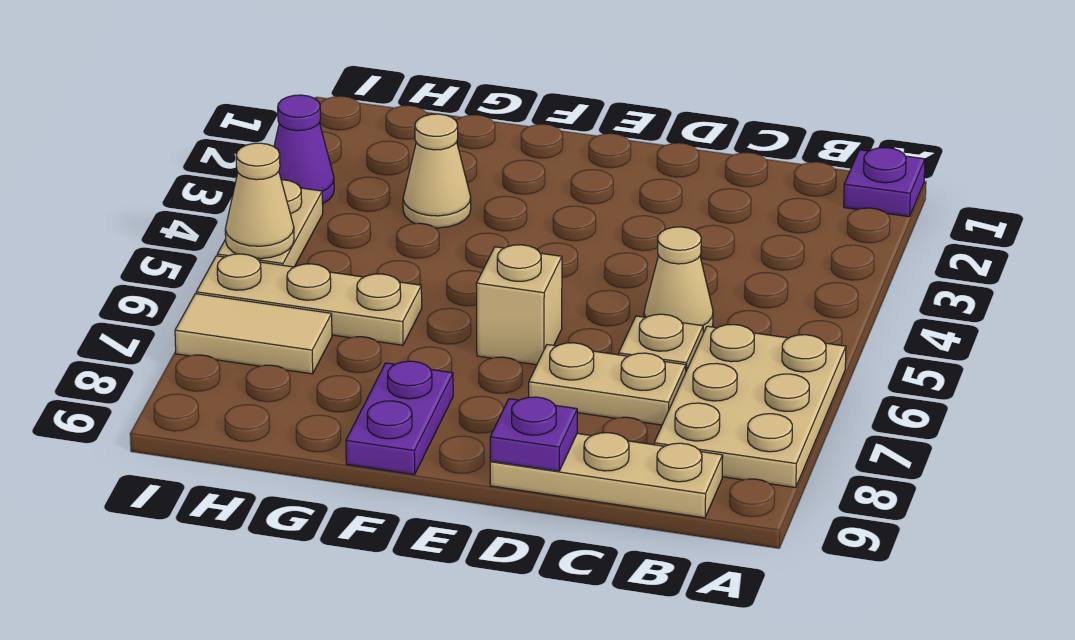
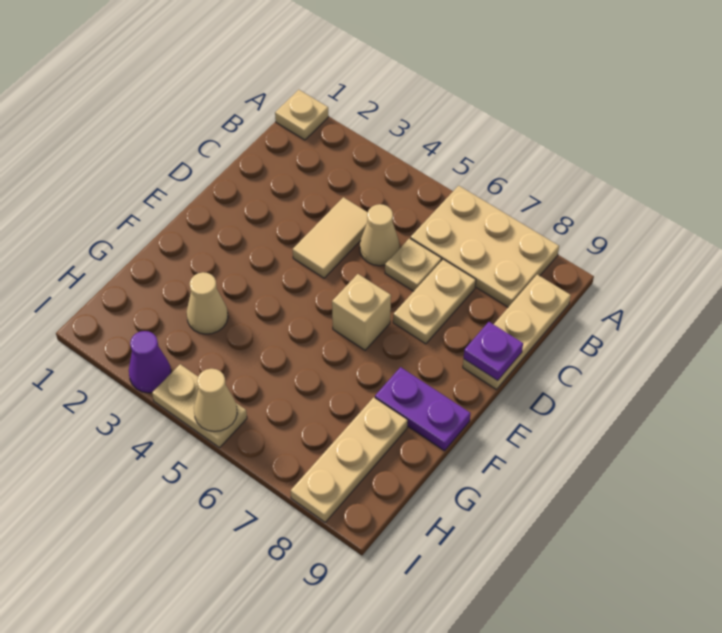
purple plate A1 level 1 -> tan plate A1 level 1
tan plate G6:I6 level 1 -> tan plate G8:I8 level 1
tan tile H7:I7 level 1 -> tan tile C4:D4 level 1

